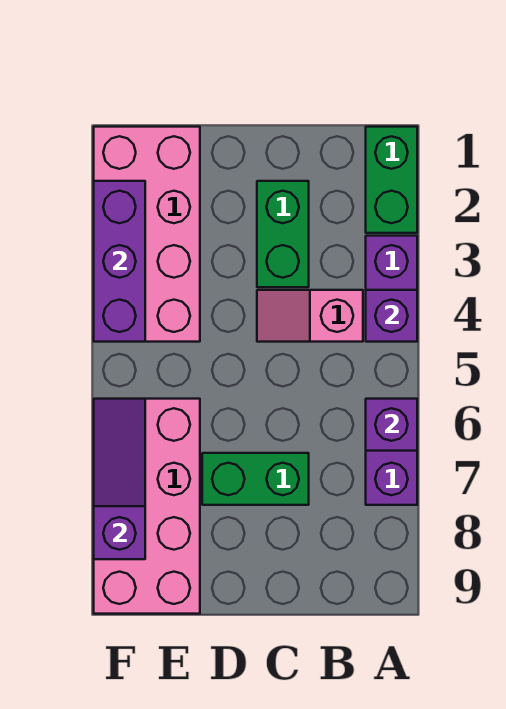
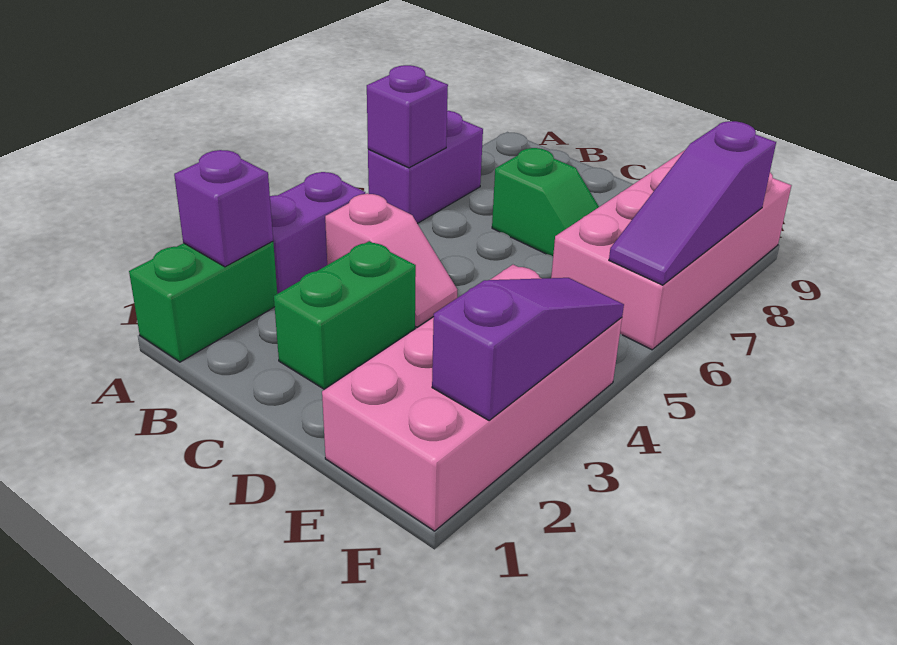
purple brick A4 level 2 -> purple brick A2 level 2
green brick C7:D7 level 1 -> green slope C7:D7 level 1 top C
purple brick F2:F4 level 2 -> purple slope F2:F4 level 2 top 2

